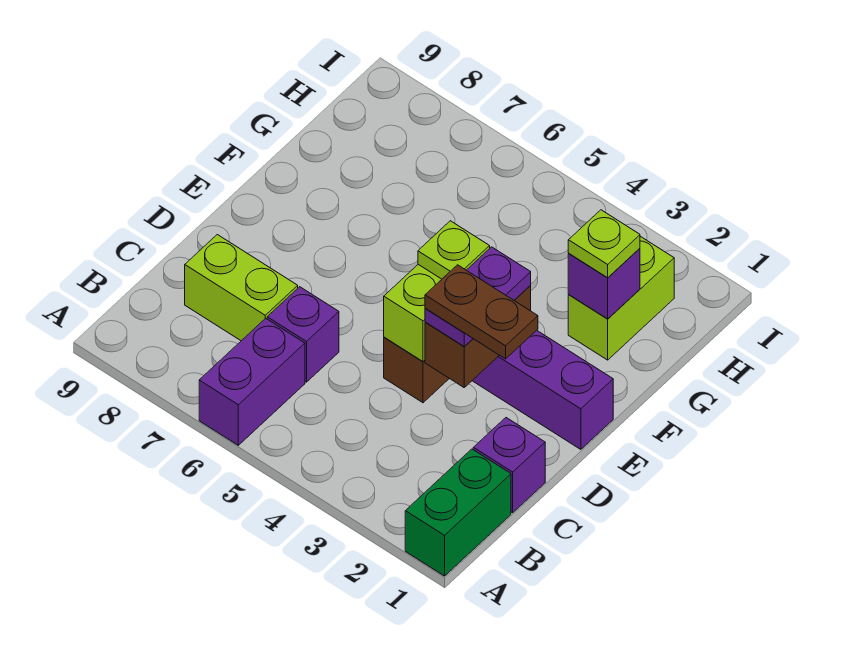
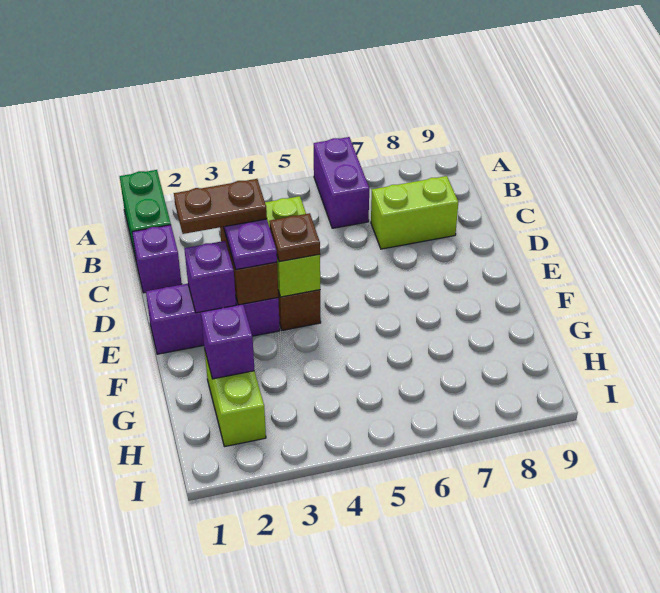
purple brick C6 level 1 -> purple brick E2 level 2
lime plate E4 level 3 -> brown plate E4 level 3
lime plate G2 level 3 -> none

